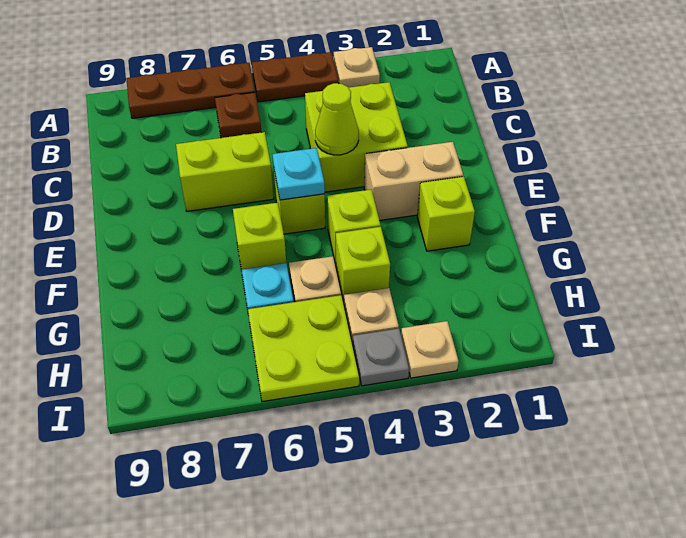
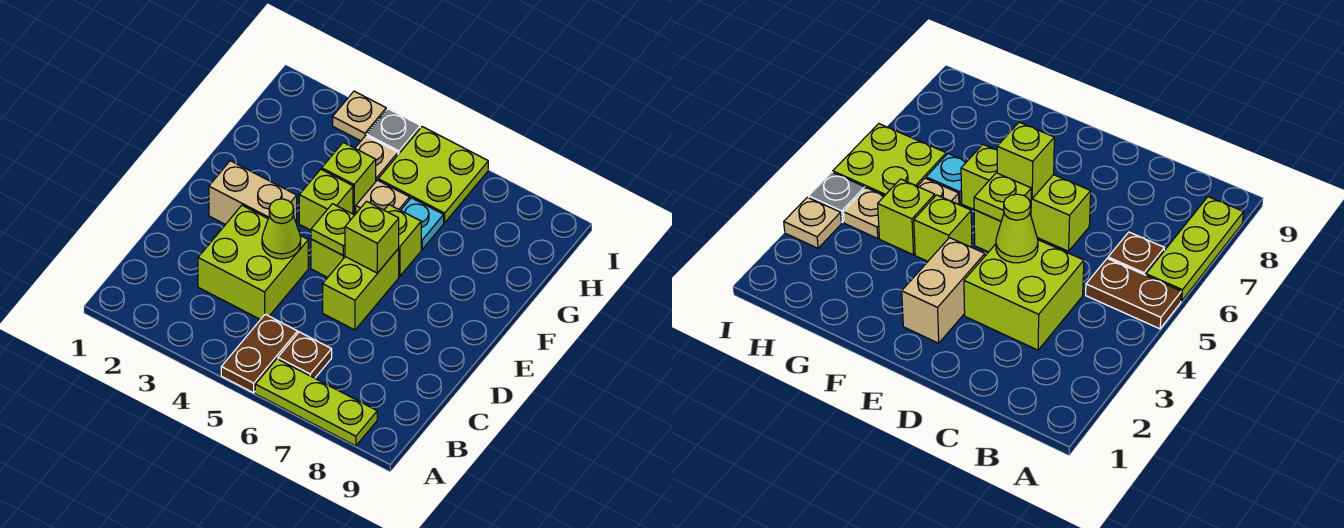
tan plate A3 level 1 -> none
brown plate A4:A5 level 1 -> brown plate A5:B5 level 1
brown plate A6:A8 level 1 -> lime plate A6:A8 level 1
lime brick D6:D7 level 1 -> lime brick D6:E6 level 1
cyan plate E5 level 2 -> lime plate E5 level 2
lime brick F2 level 1 -> lime brick E6 level 2

